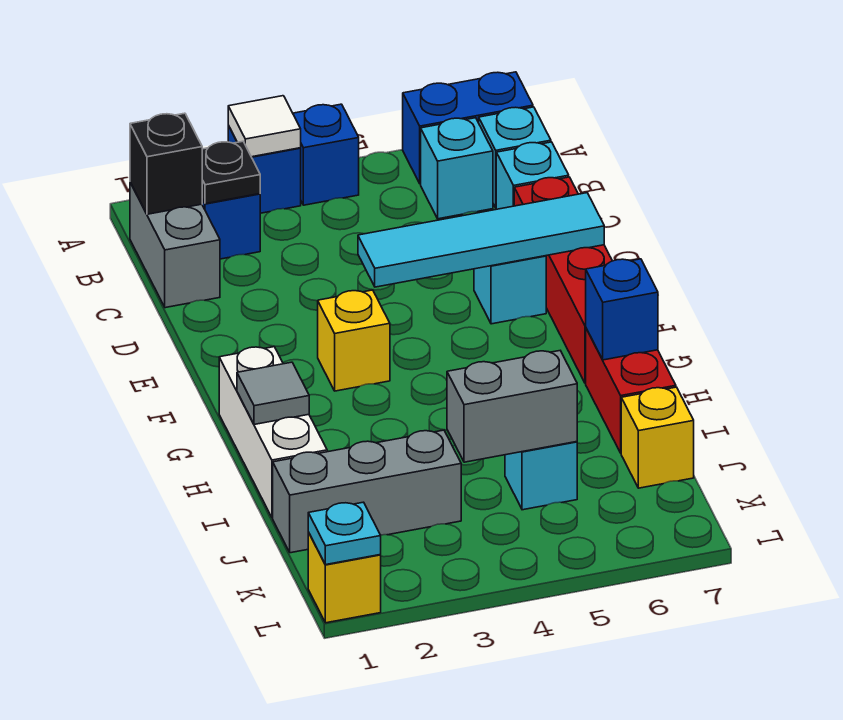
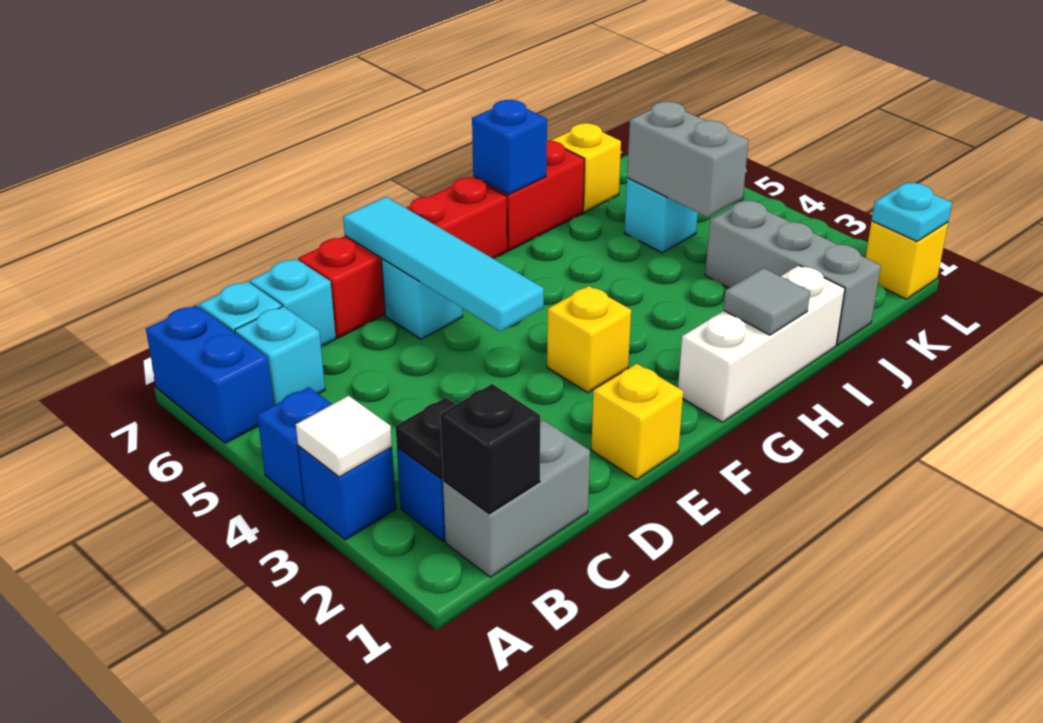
none -> yellow brick E1 level 1

